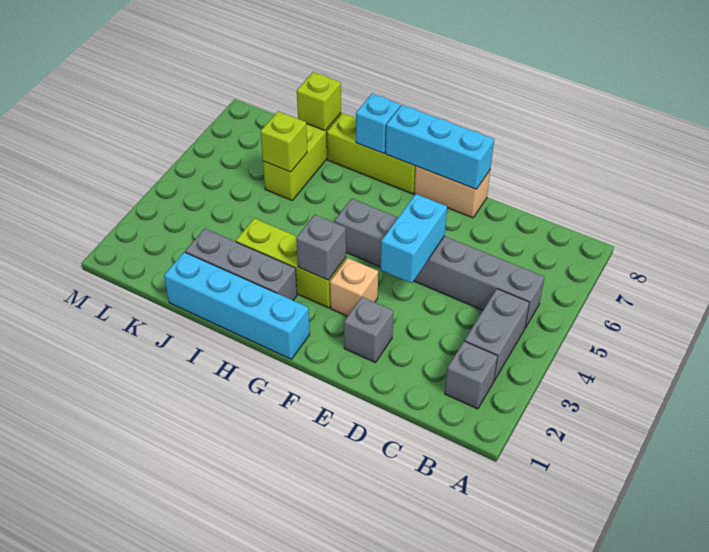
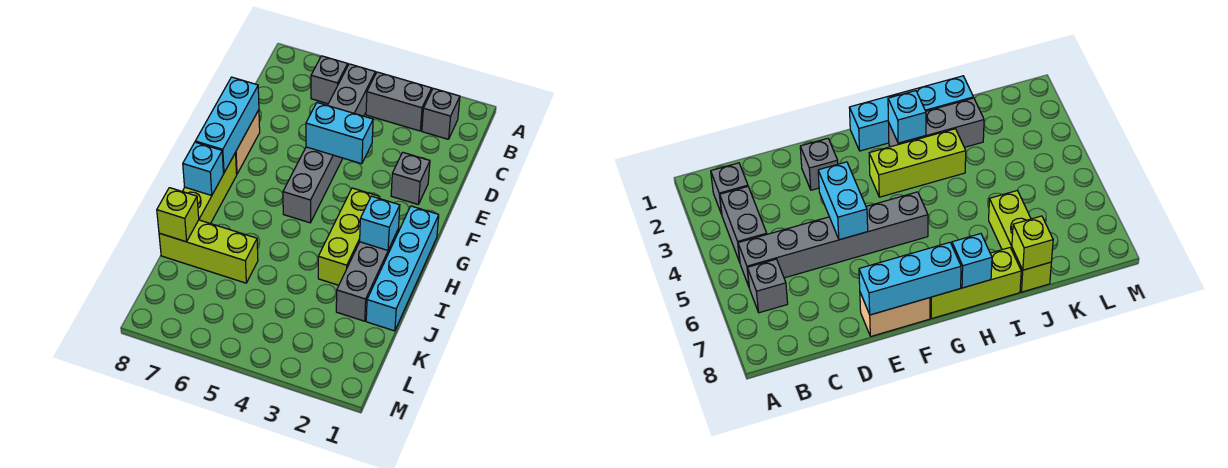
tan brick F3 level 1 -> none
grey brick G3 level 2 -> grey brick B6 level 1
none -> cyan brick H2 level 2
lime brick J6 level 2 -> none

